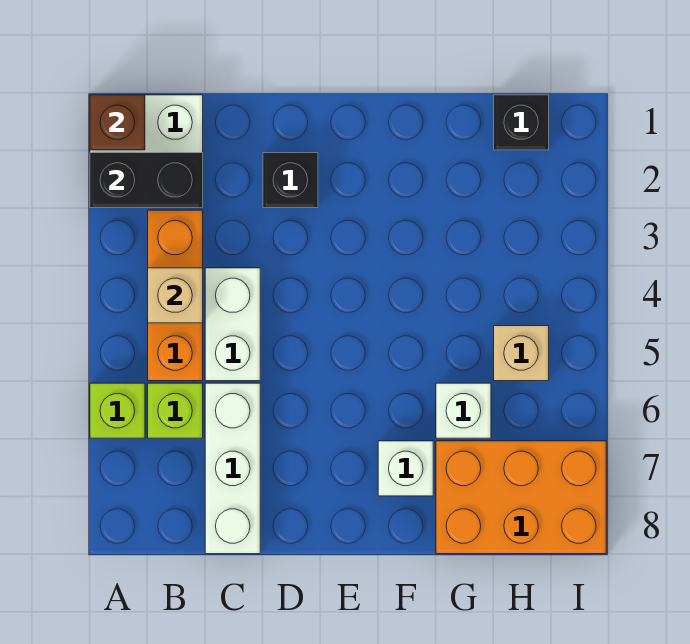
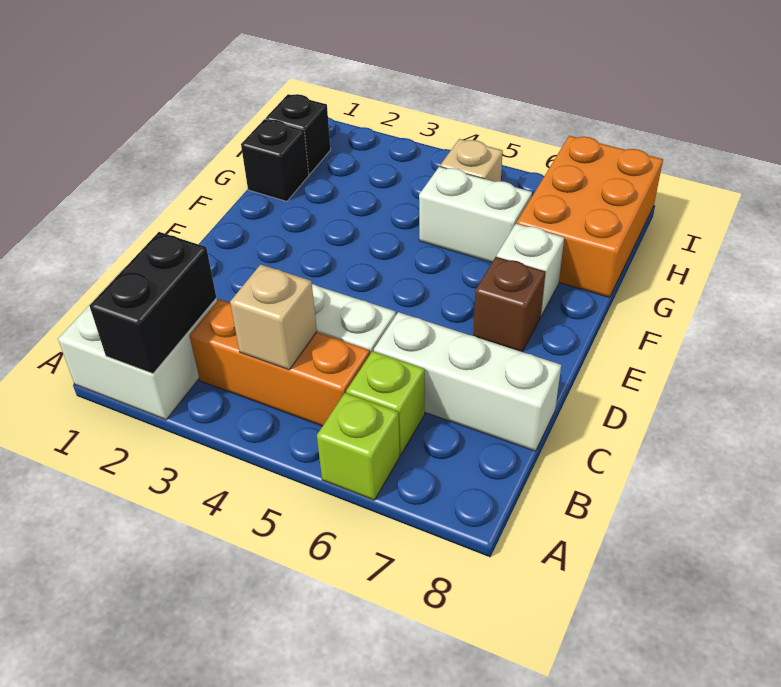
brown brick A1 level 2 -> brown brick E7 level 1
black brick D2 level 1 -> black brick G1 level 1
white brick G6 level 1 -> white brick G5:G6 level 1

